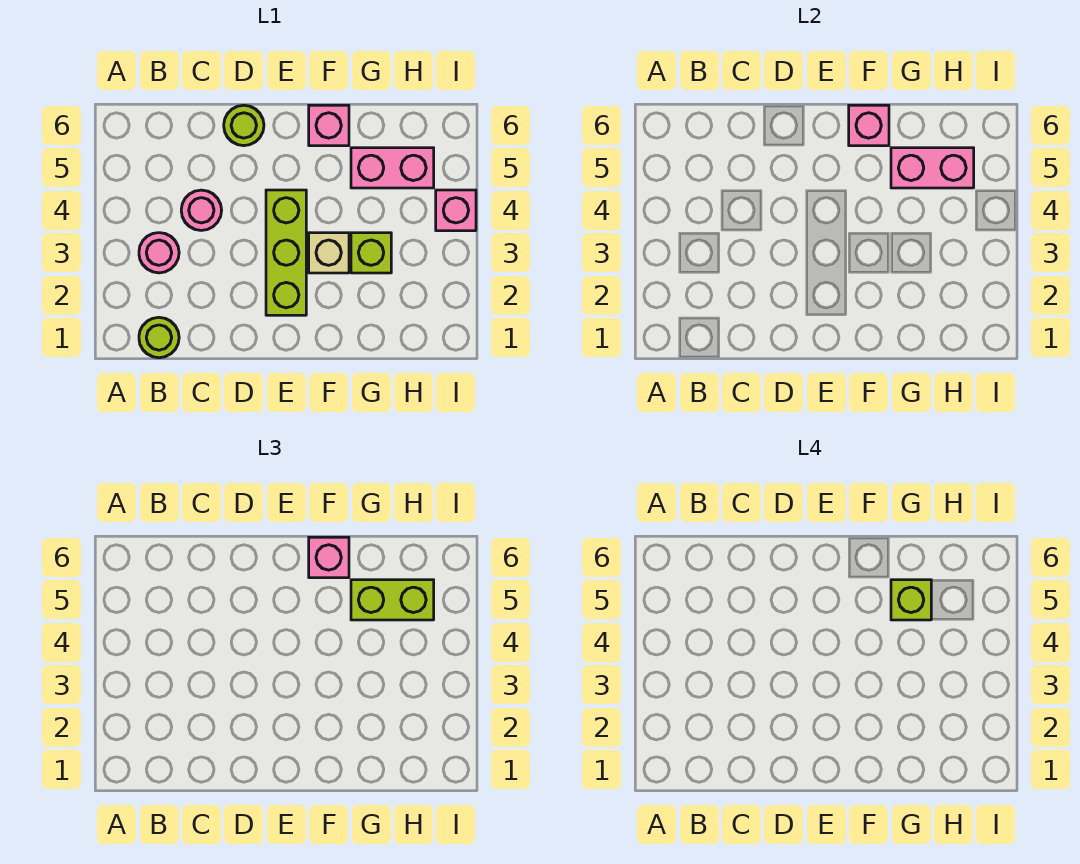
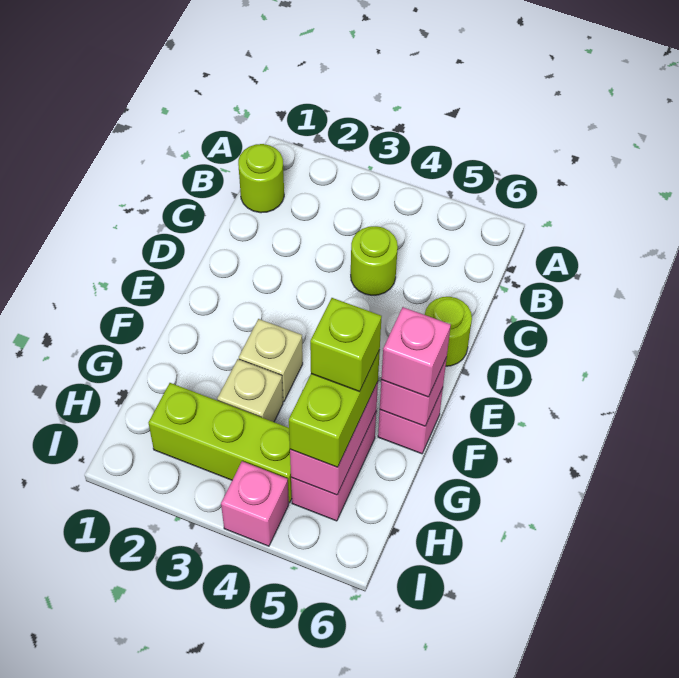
pink round brick B3 level 1 -> none
pink round brick C4 level 1 -> lime round brick C4 level 1
lime brick E2:E4 level 1 -> lime brick H2:H4 level 1
lime brick G3 level 1 -> tan brick G3 level 1

